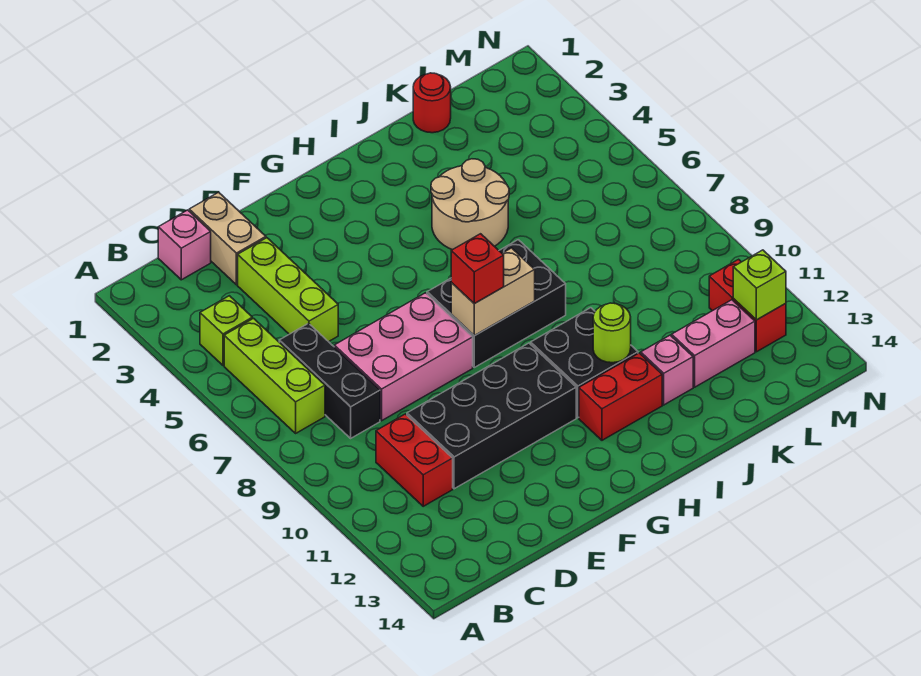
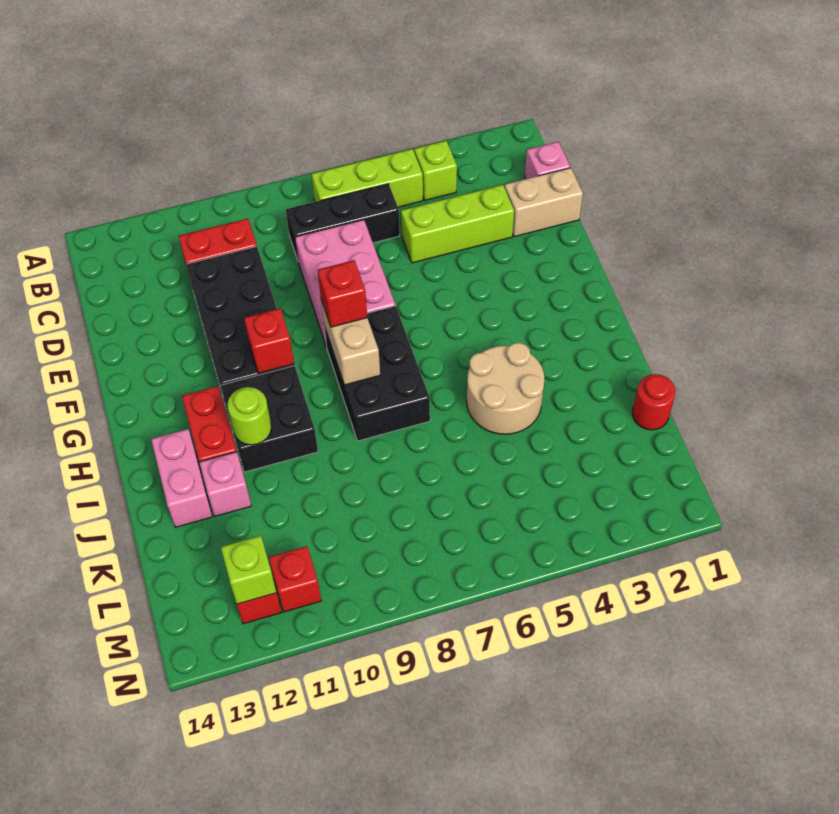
none -> red brick G10 level 2
pink brick K12:L12 level 1 -> pink brick I13:J13 level 1

